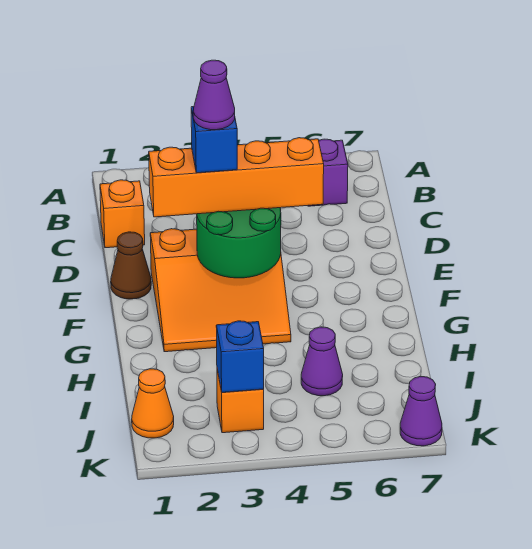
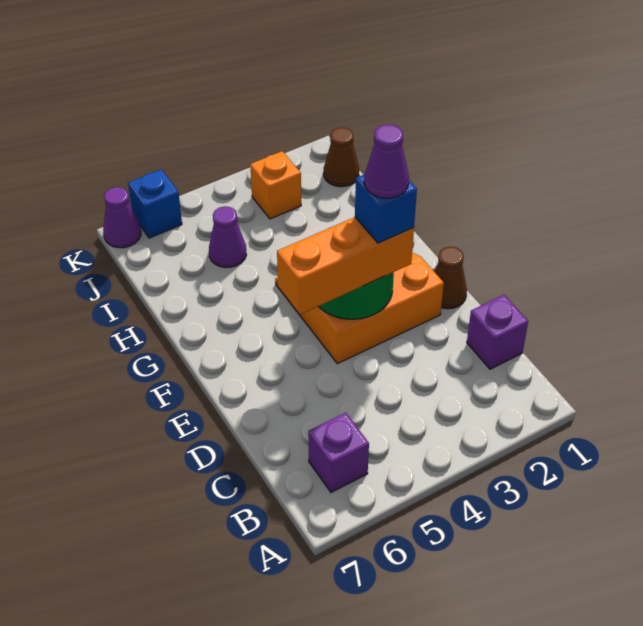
orange brick C1 level 1 -> purple brick C1 level 1
orange brick E2:E5 level 3 -> orange brick E3:E5 level 3
orange cone J1 level 1 -> brown cone J1 level 1
blue brick J3 level 2 -> blue brick K6 level 1

